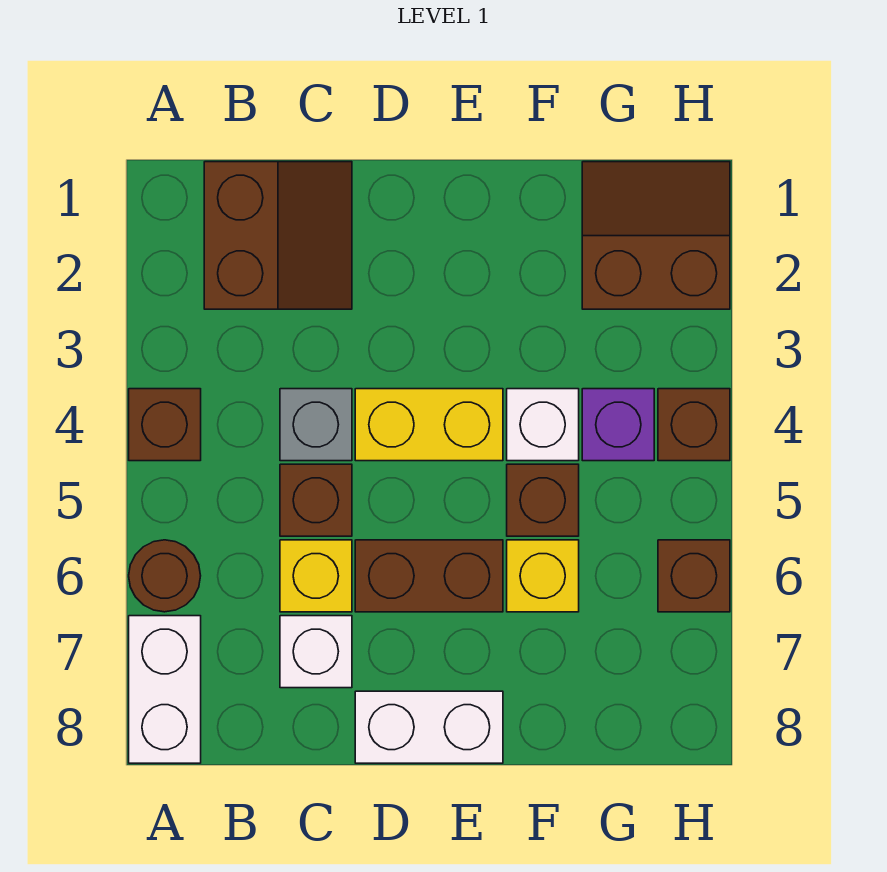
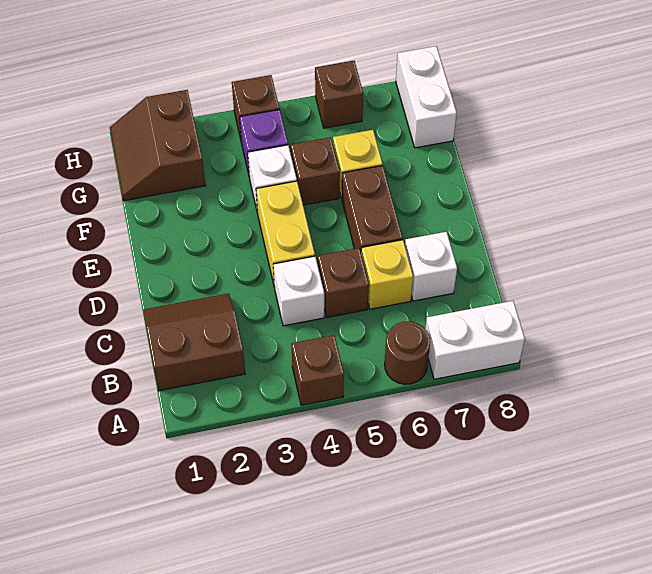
grey brick C4 level 1 -> white brick C4 level 1
white brick D8:E8 level 1 -> white brick G8:H8 level 1

